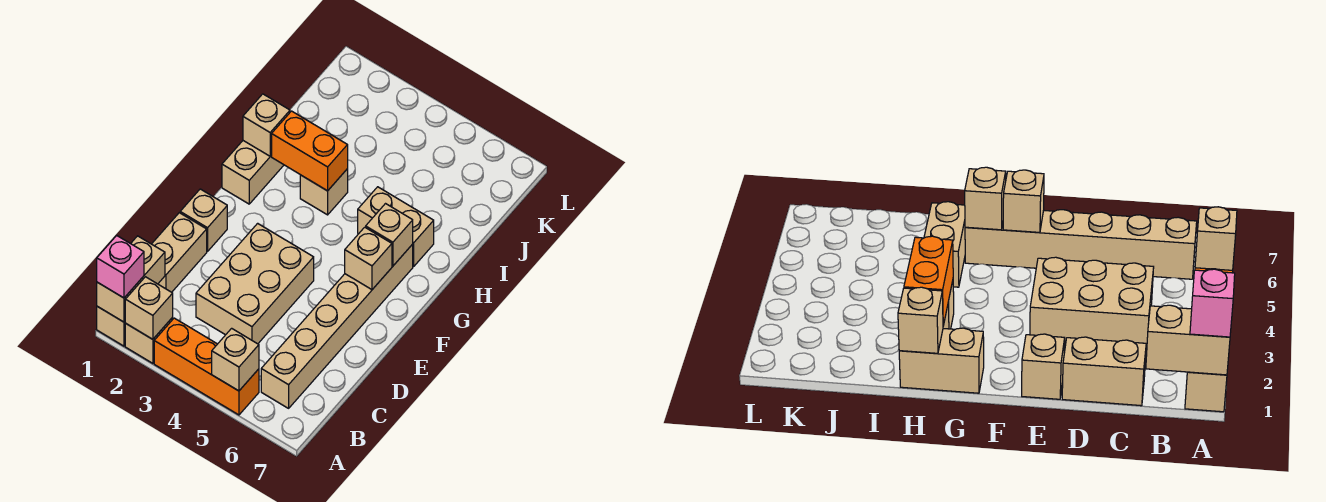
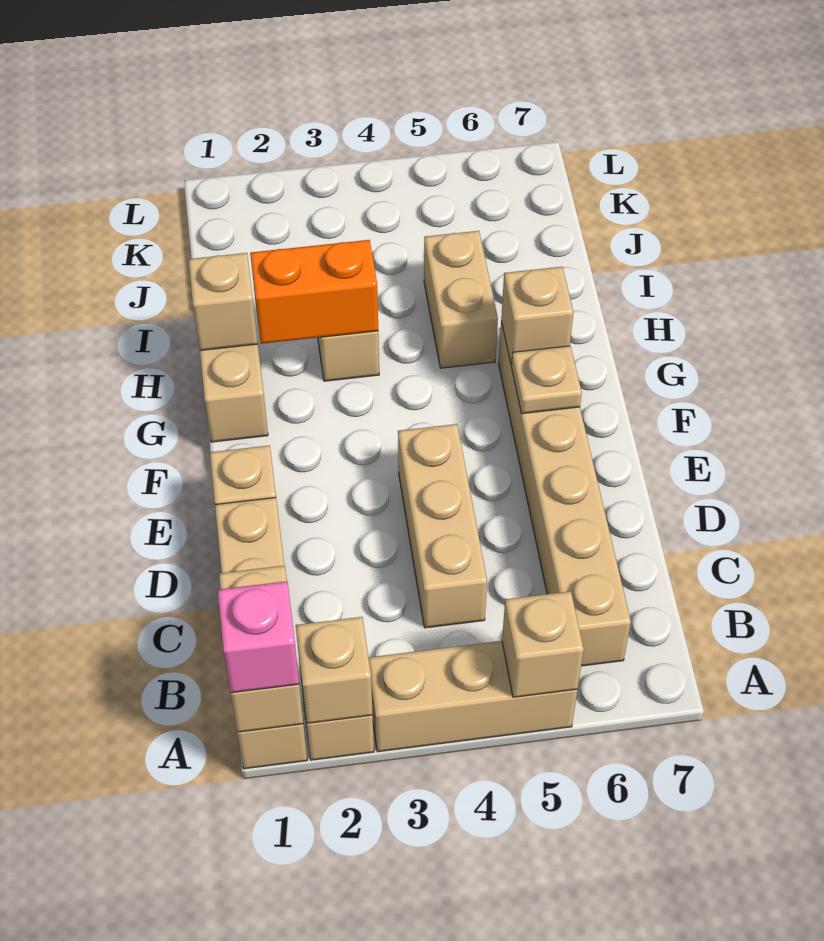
orange brick A3:A5 level 1 -> tan brick A3:A5 level 1
tan brick C3:E4 level 1 -> tan brick C4:E4 level 1
tan brick F6 level 2 -> tan plate F6 level 2
tan brick H5:H6 level 1 -> tan brick H5:I5 level 1

